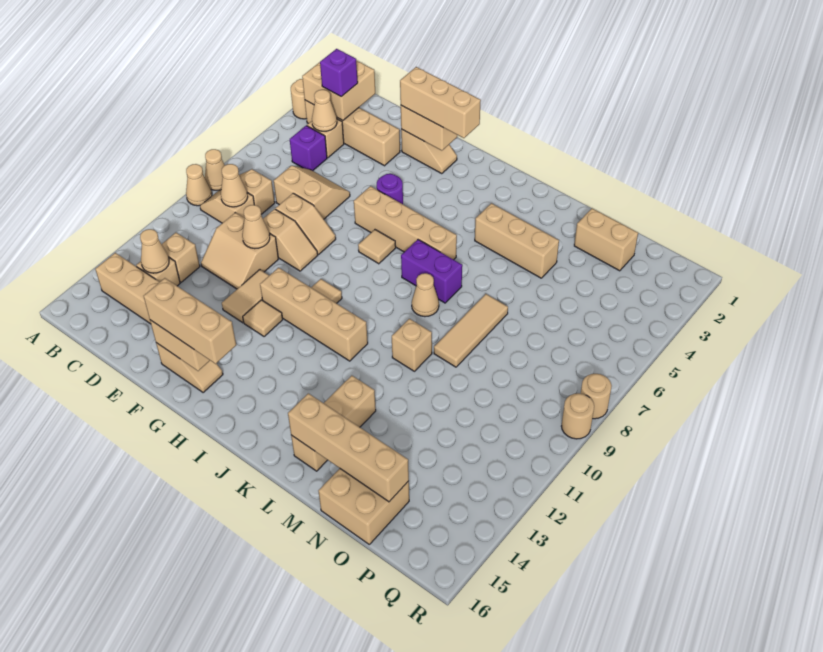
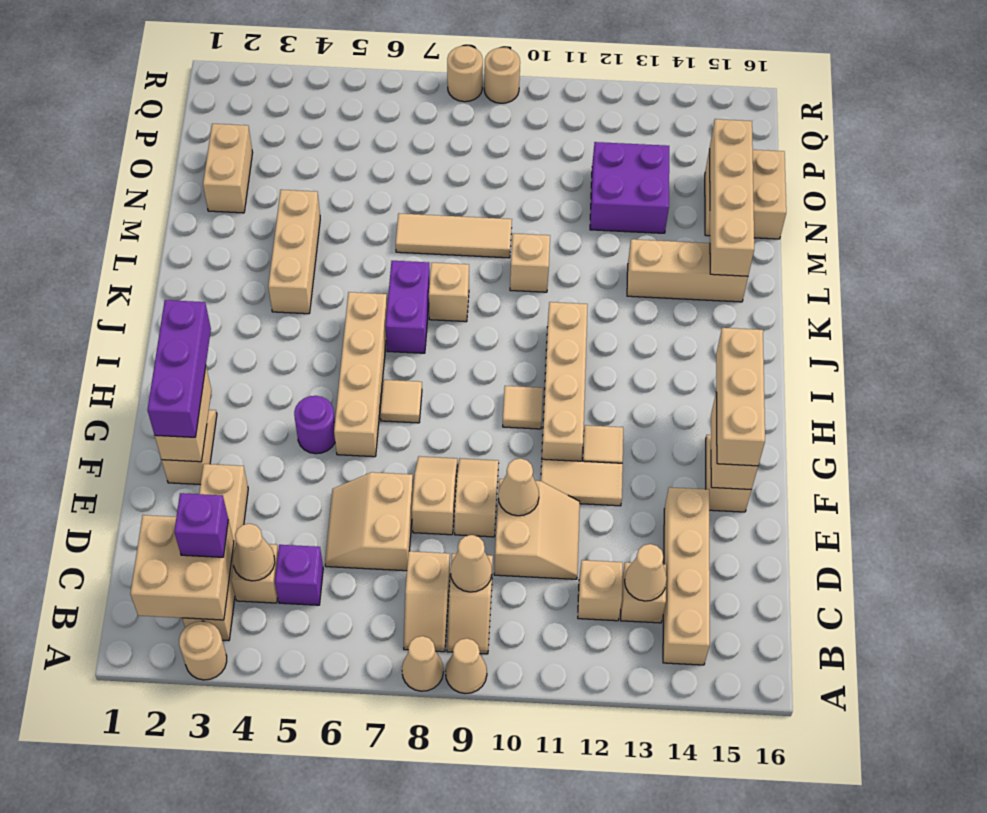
tan brick F2:H2 level 3 -> purple brick F2:H2 level 3
tan cone K8 level 1 -> tan brick K8 level 1
none -> purple brick N12:O13 level 1

